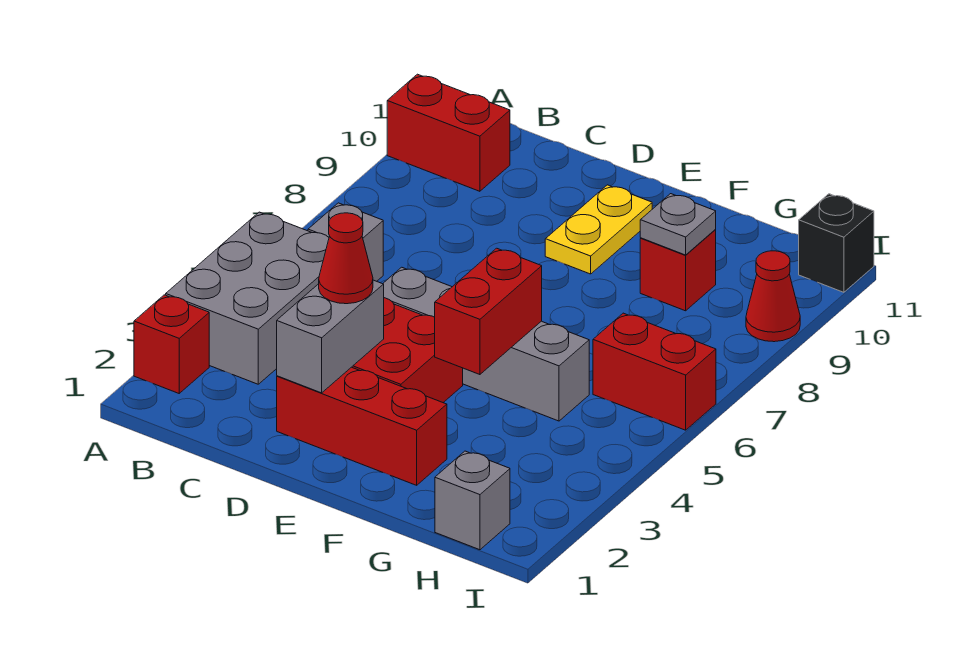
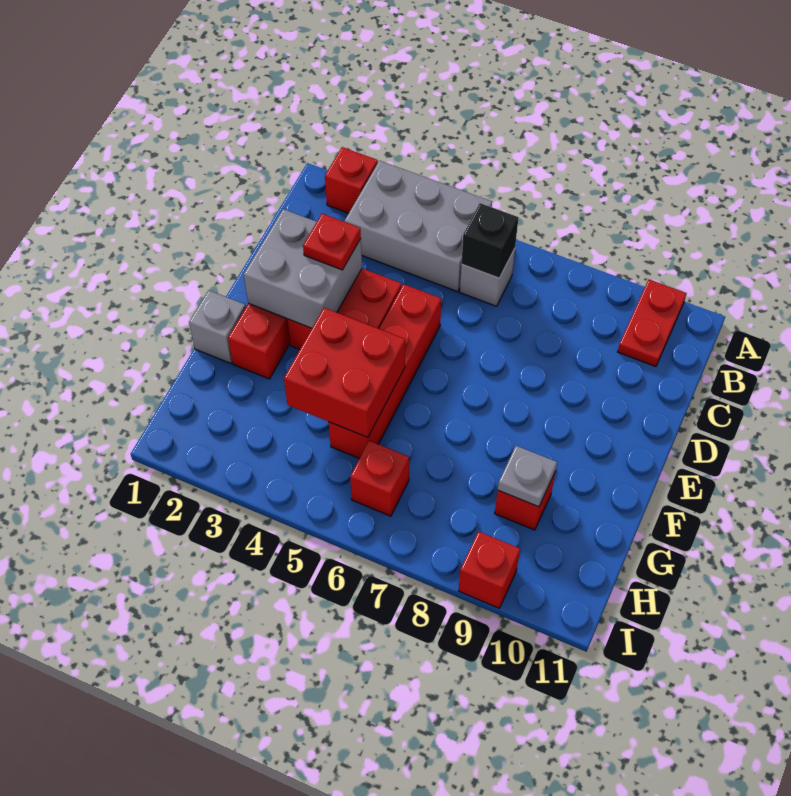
red brick A10:B10 level 1 -> red plate A10:B10 level 1
grey brick D2:D3 level 2 -> grey brick D2:E3 level 2
red cone D3 level 3 -> red plate D3 level 3
grey brick D5:G5 level 1 -> red brick D5:G5 level 1
yellow plate E9:E10 level 1 -> none
red brick F4:F5 level 2 -> red brick F4:G5 level 2
grey brick H1 level 1 -> grey brick F1 level 1
red brick H6:I6 level 1 -> red brick H6 level 1
red cone I9 level 1 -> red brick I9 level 1
black brick I11 level 1 -> black brick B6 level 2

